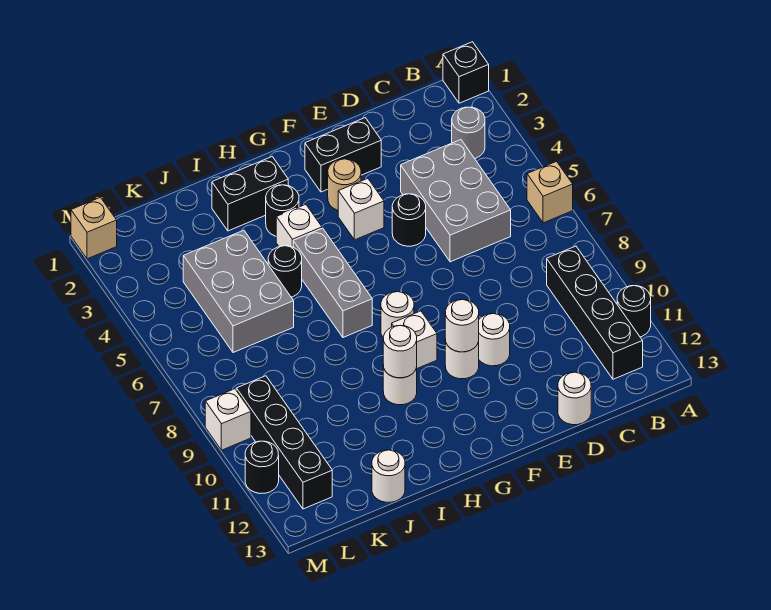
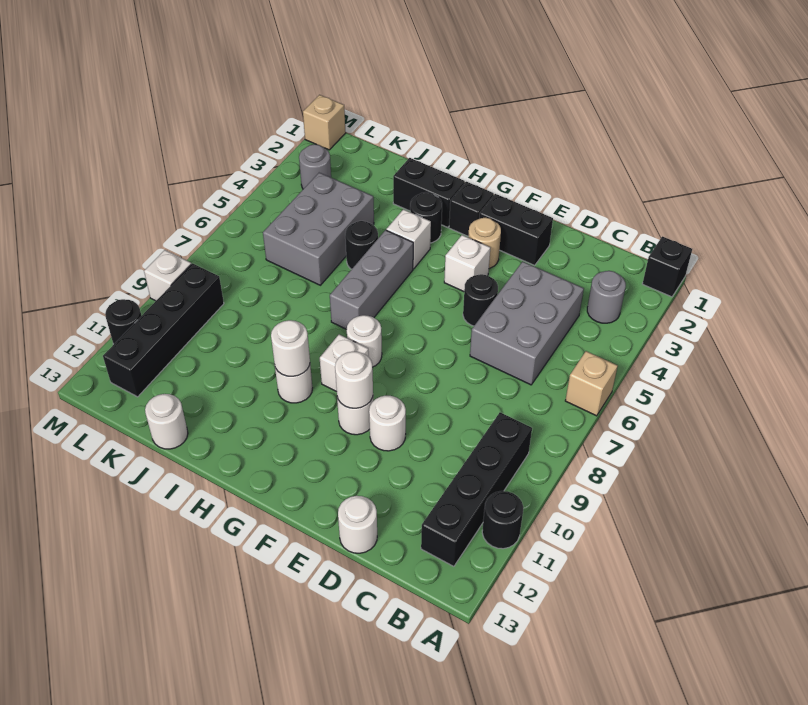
none -> black brick G2 level 1
none -> grey round brick L3 level 1

